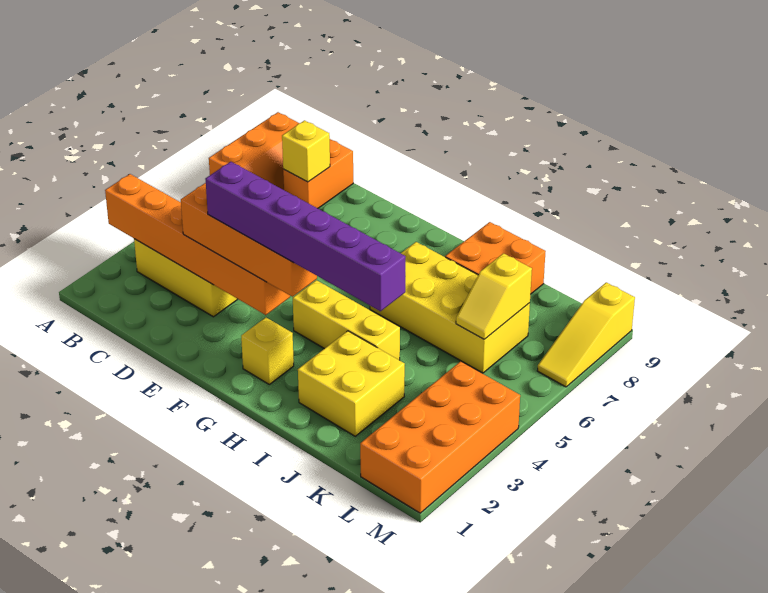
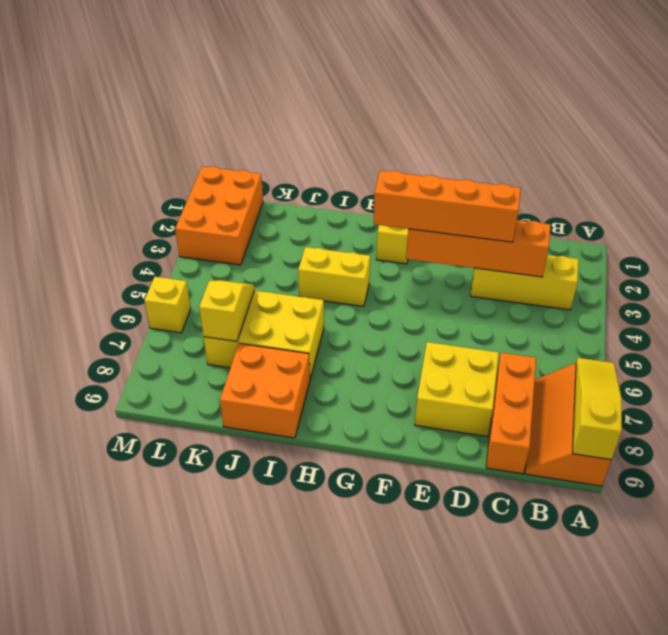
orange brick A3:F3 level 2 -> orange brick C3:F3 level 2
orange brick C8:C9 level 1 -> orange brick C7:C9 level 1
yellow brick C8 level 2 -> yellow brick M6 level 1
purple brick E3:J3 level 4 -> none
yellow brick G4:I4 level 1 -> yellow brick H4:I4 level 1
yellow brick H6:K7 level 1 -> yellow brick I6:K7 level 1
yellow brick I2:J3 level 1 -> yellow brick D7:E8 level 1
orange brick L1:M4 level 1 -> orange brick L1:M3 level 1
yellow slope M7:M9 level 1 top 9 -> yellow slope A7:A9 level 2 top 9

